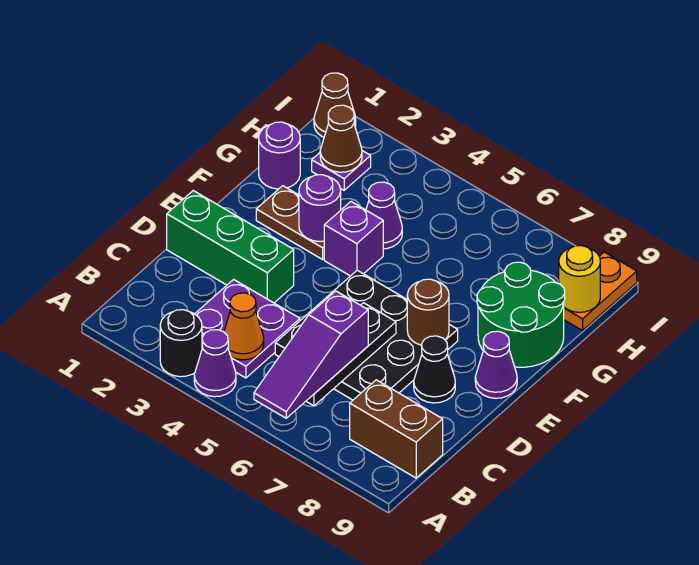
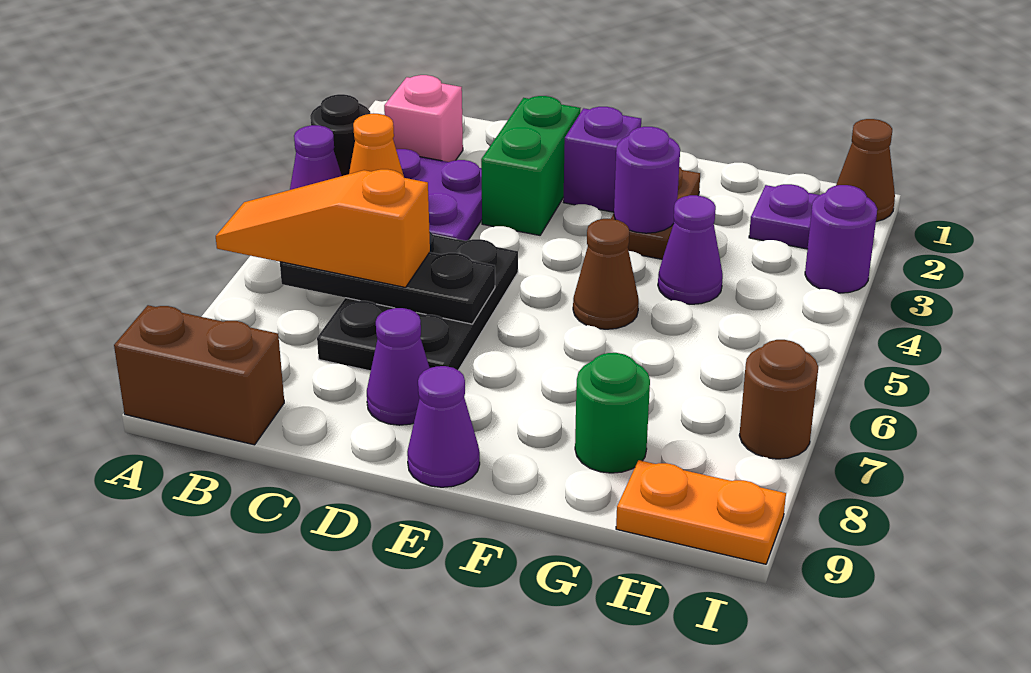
purple slope A6:C6 level 3 top C -> orange slope A6:C6 level 3 top C
none -> pink brick B2 level 1
brown brick B8:B9 level 1 -> brown brick A9:B9 level 1
black plate C5:E7 level 1 -> black plate C5:D7 level 1
green brick D1:D3 level 1 -> green brick D2:D3 level 1
black cone D8 level 1 -> purple cone D8 level 1
brown round brick E7 level 2 -> brown round brick I7 level 1
purple brick F4 level 1 -> purple brick E2 level 1
green round brick F8:G9 level 1 -> green round brick G8 level 1
purple round brick G1 level 1 -> purple round brick I3 level 1
brown cone H2 level 2 -> brown cone F5 level 1
yellow round brick H9 level 2 -> none

